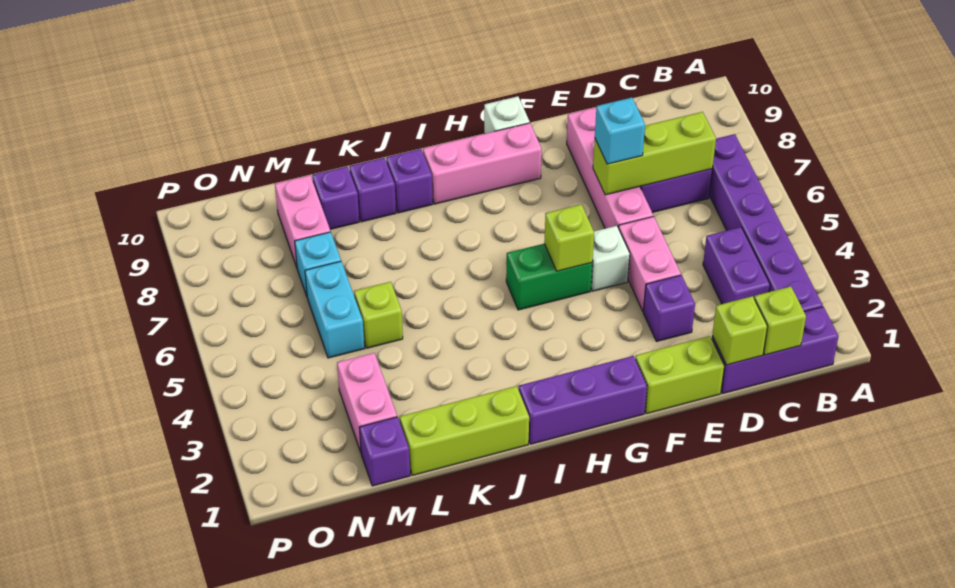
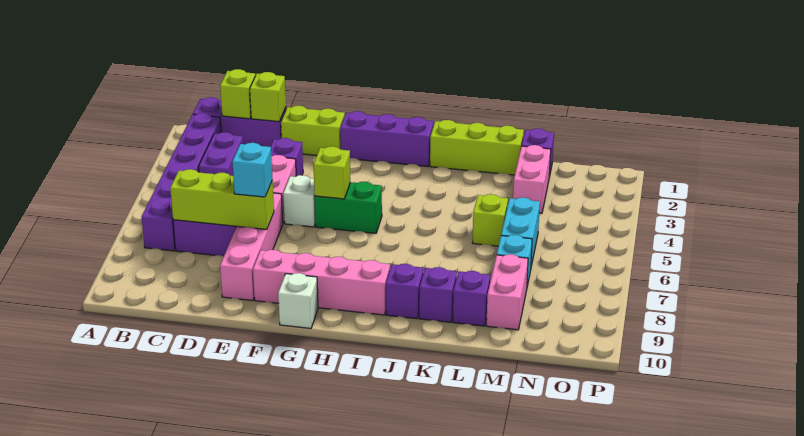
pink brick G9:I9 level 1 -> pink brick F9:I9 level 1

